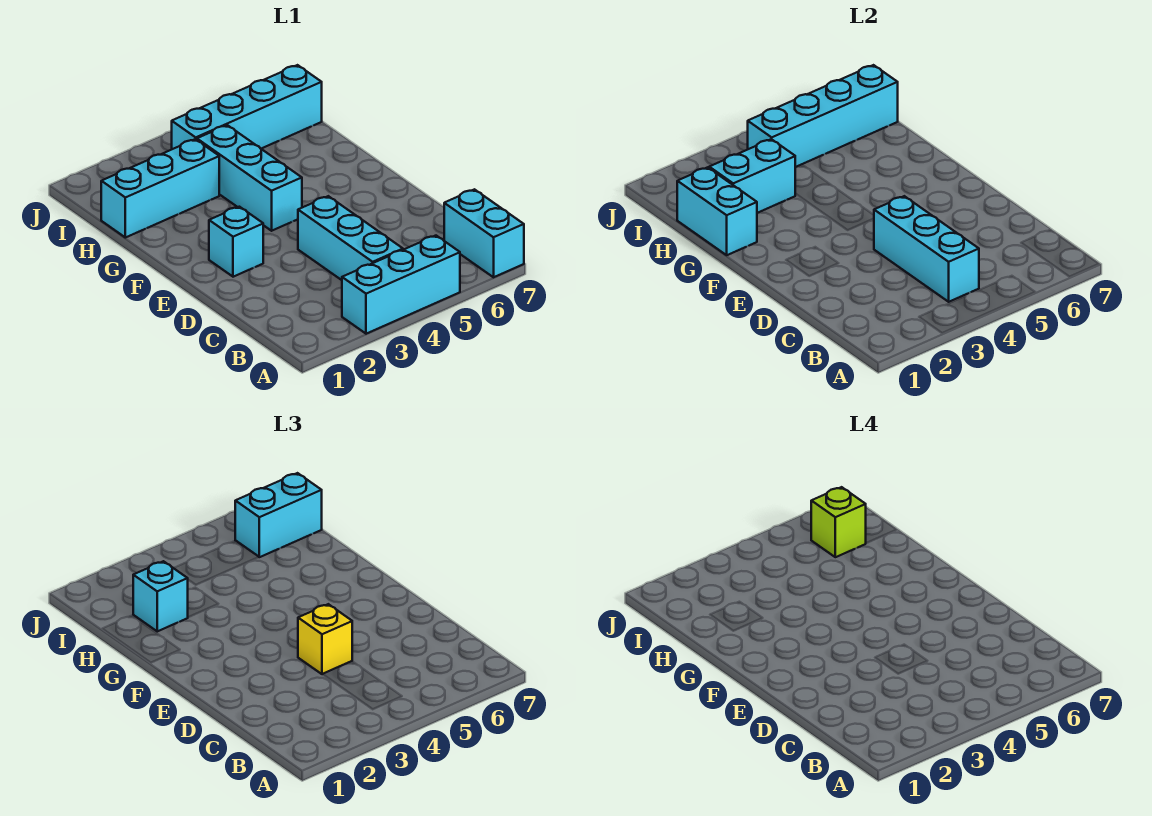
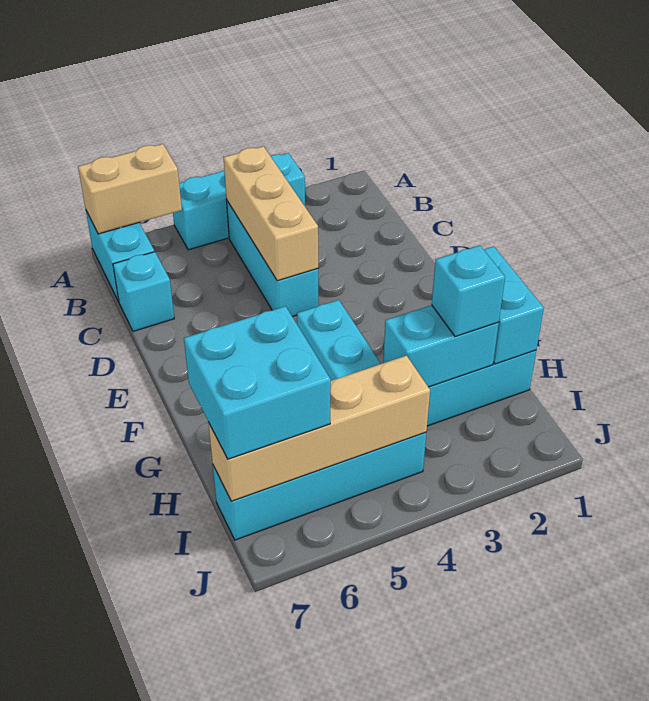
none -> tan brick A6:A7 level 2
cyan brick B4:D4 level 2 -> tan brick B4:D4 level 2
yellow brick D4 level 3 -> none
cyan brick E2 level 1 -> cyan brick C7 level 1
cyan brick I4:I7 level 2 -> tan brick I4:I7 level 2
cyan brick I6:I7 level 3 -> cyan brick H6:I7 level 3
lime brick I6 level 4 -> none

